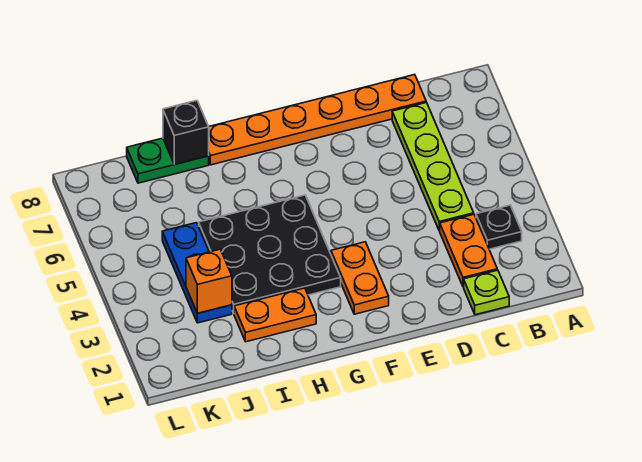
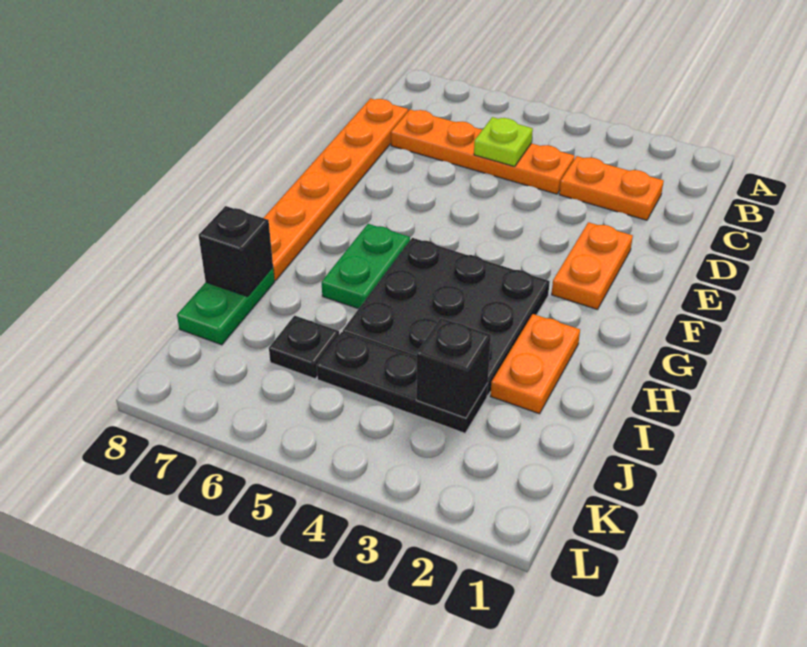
black plate B3 level 1 -> black plate J6 level 1
lime plate C1 level 1 -> lime plate C5 level 2
lime plate C4:C7 level 1 -> orange plate C4:C7 level 1
orange plate F2:F3 level 1 -> orange plate E2:F2 level 1
none -> green plate G6:H6 level 1
blue plate J3:J5 level 1 -> black plate J3:J5 level 1
orange brick J3 level 2 -> black brick J3 level 2

